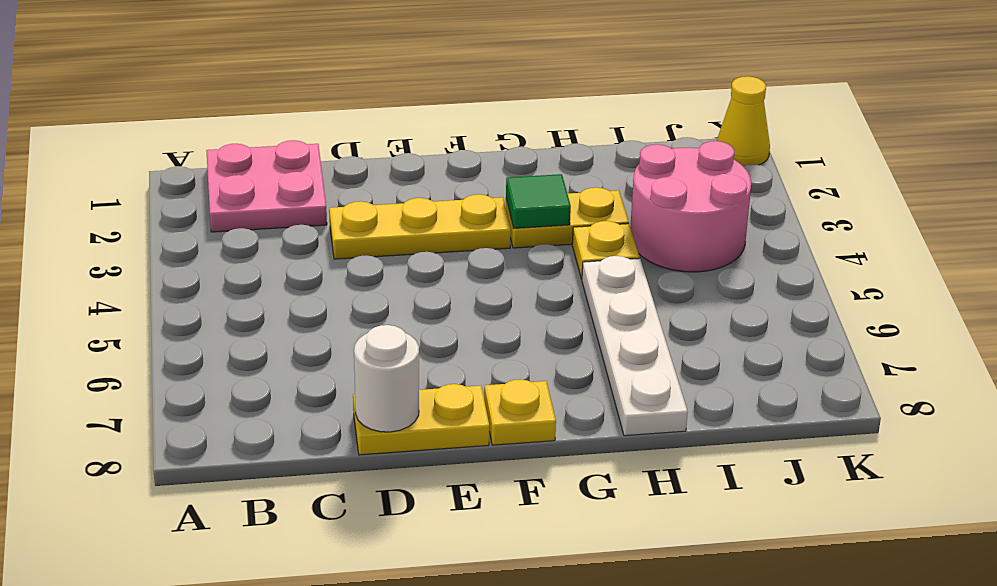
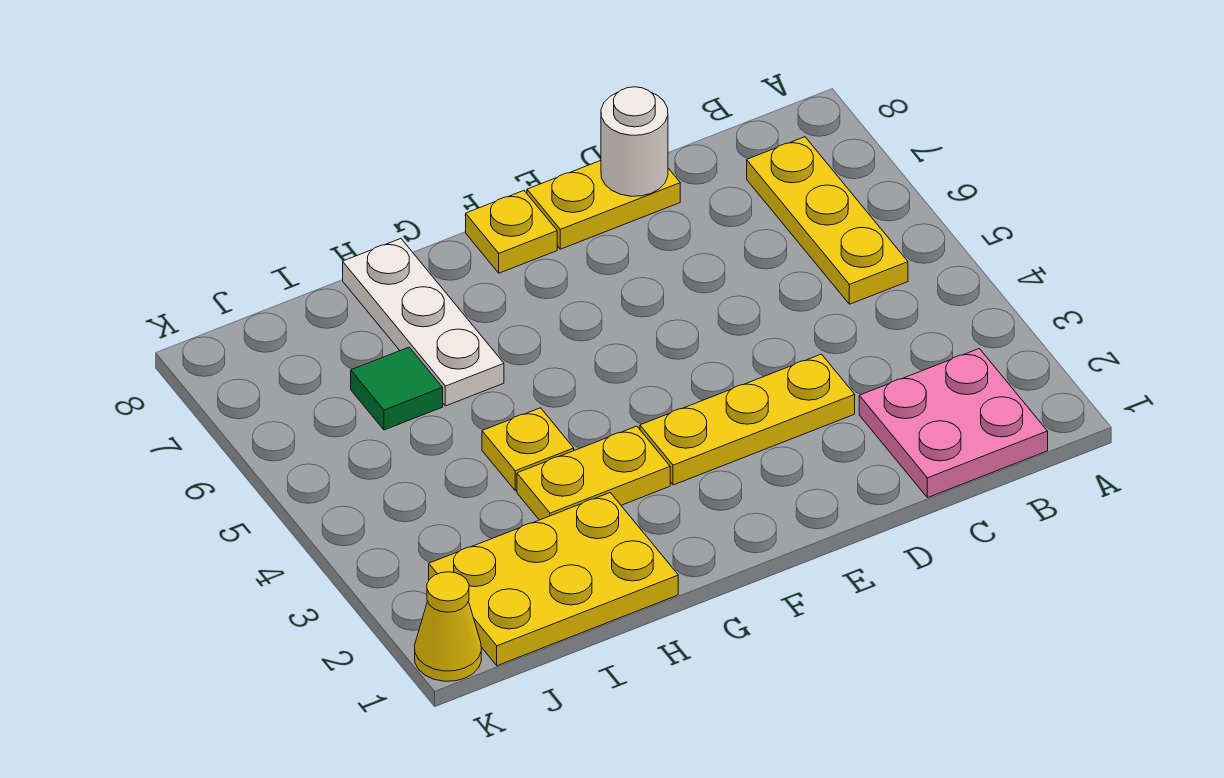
none -> yellow plate B5:B7 level 1
green tile G3 level 2 -> green tile I6 level 1
none -> yellow plate H1:J2 level 1
white plate H5:H8 level 1 -> white plate H6:H8 level 1
pink round brick I3:J4 level 1 -> none

